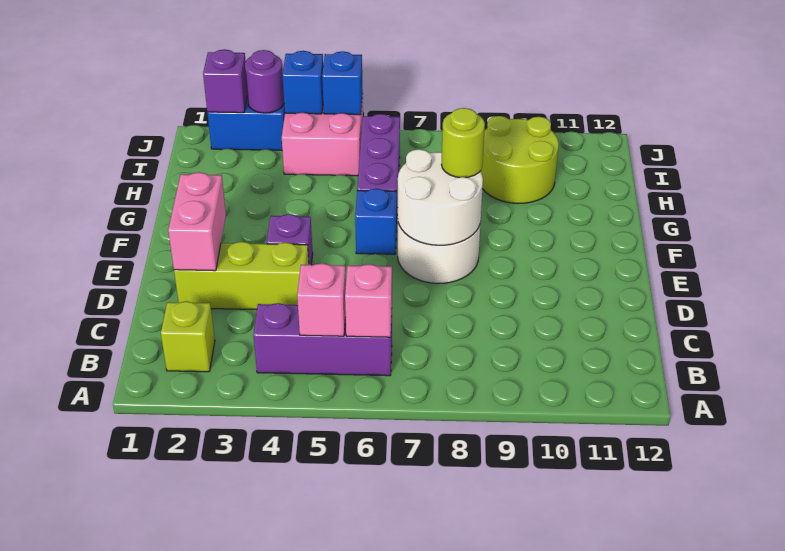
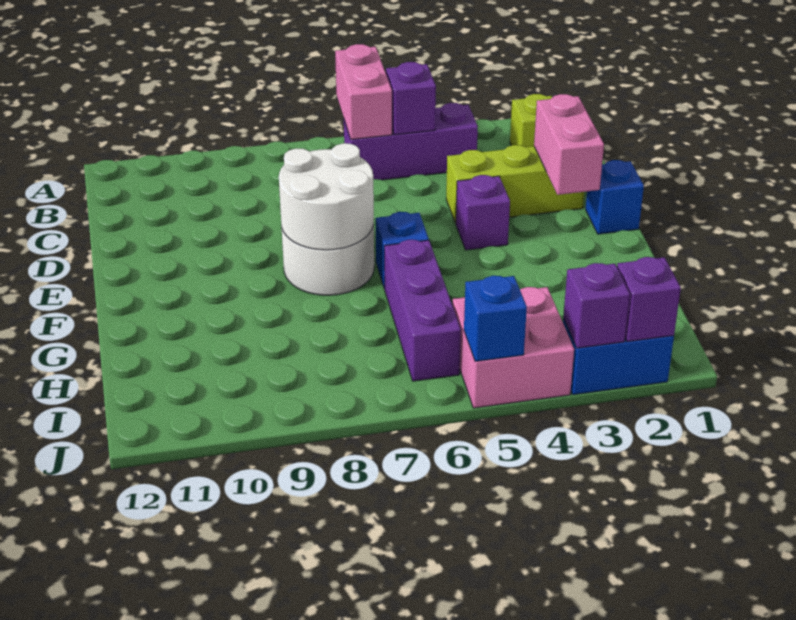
pink brick B5 level 2 -> purple brick B5 level 2
pink brick B6 level 2 -> pink brick A6:B6 level 2
lime round brick F8 level 3 -> none
lime round brick H9:I10 level 1 -> none
purple round brick J3 level 2 -> purple brick J3 level 2
blue brick J4 level 2 -> blue brick E1 level 1

